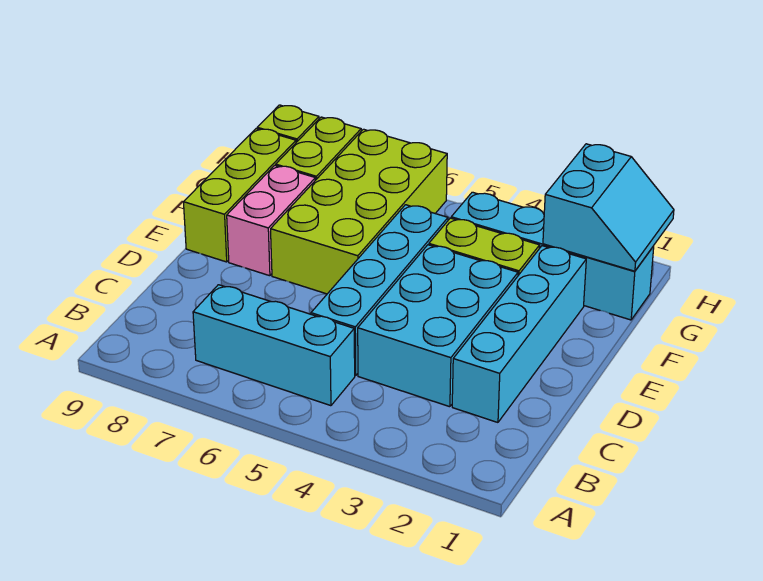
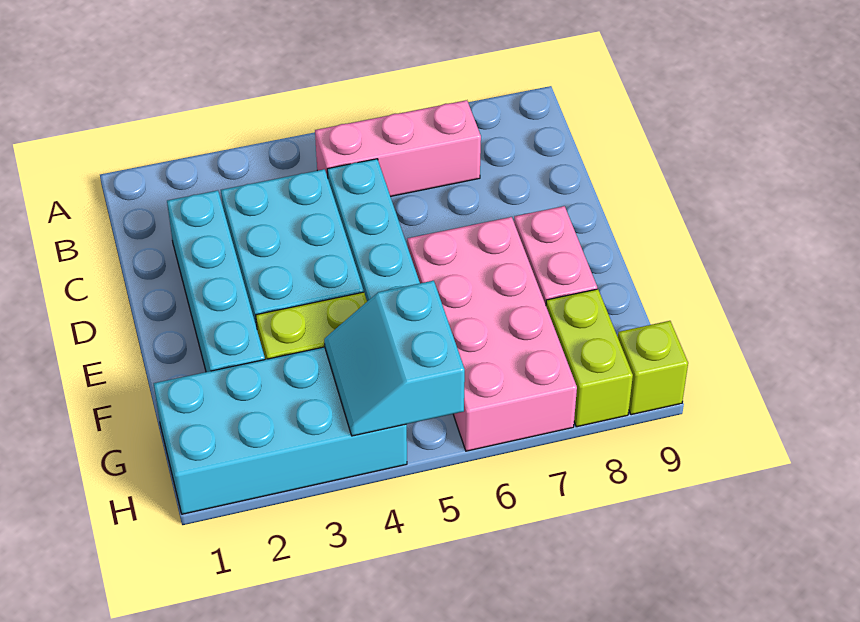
cyan brick B5:B7 level 1 -> pink brick B5:B7 level 1
lime brick E6:H7 level 1 -> pink brick E6:H7 level 1
lime brick E9:G9 level 1 -> none
cyan brick G1:G4 level 1 -> cyan brick G1:H4 level 1
cyan slope G1:H2 level 2 top 2 -> cyan slope G4:H5 level 2 top 5

